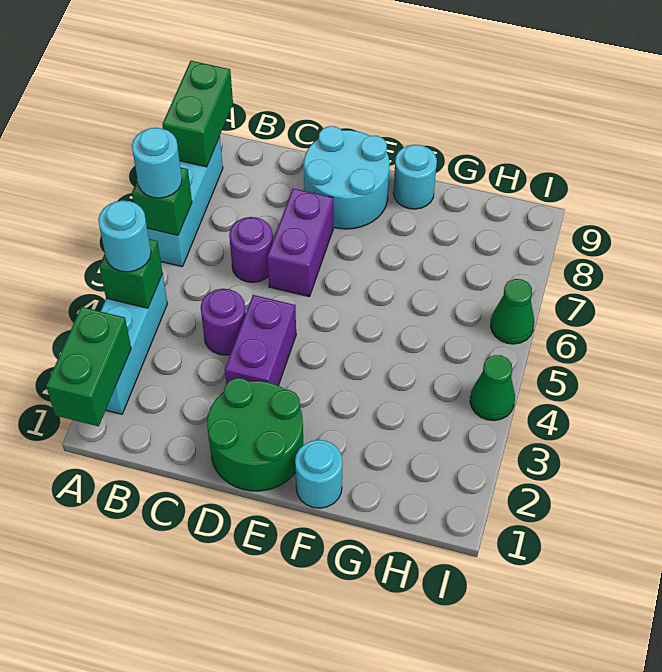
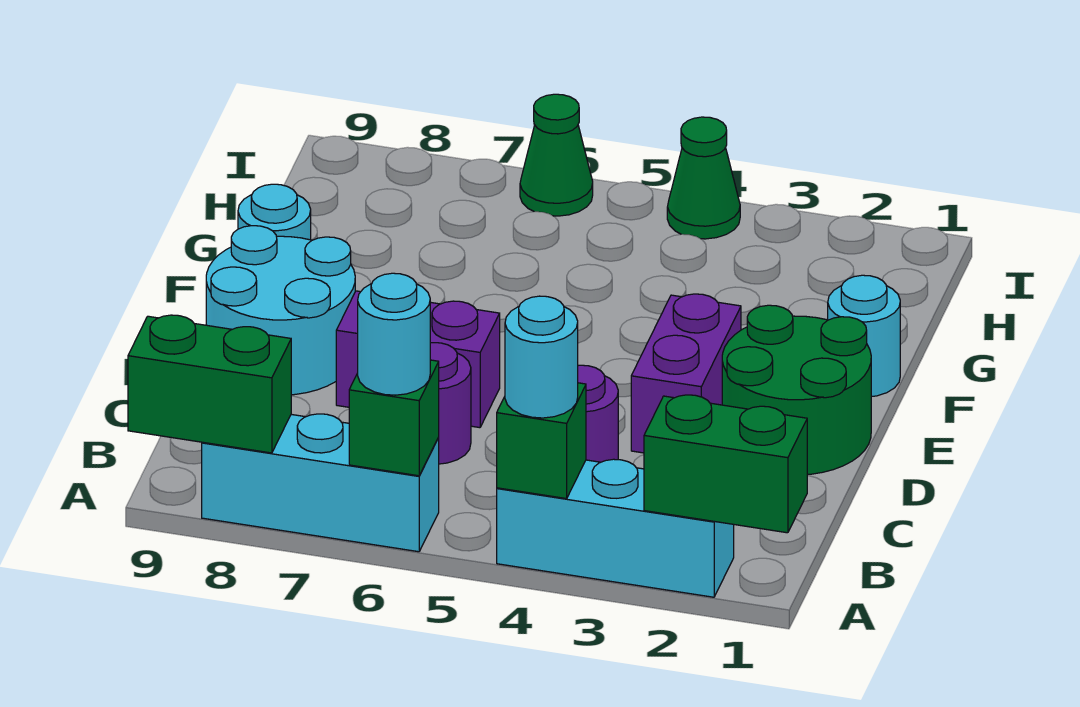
purple brick D3:D4 level 1 -> purple brick D3:E3 level 1

